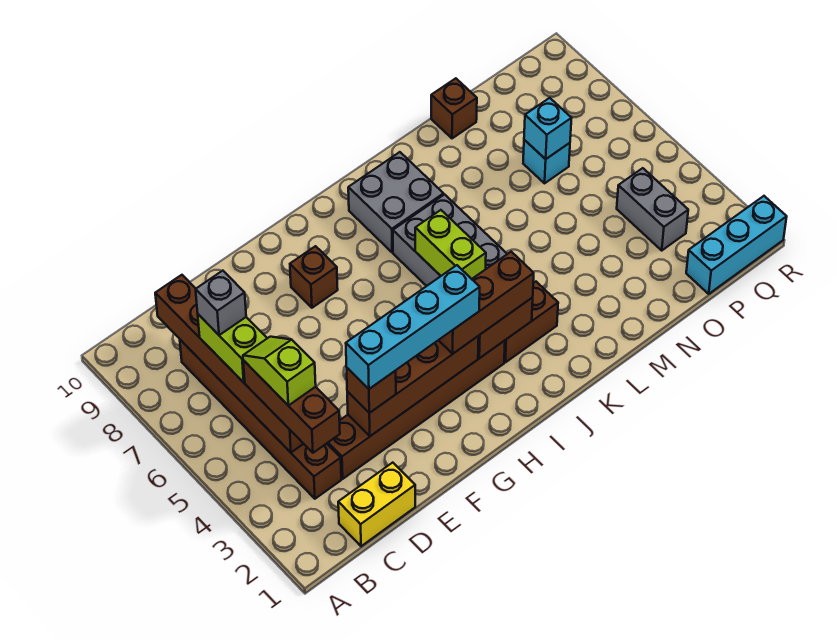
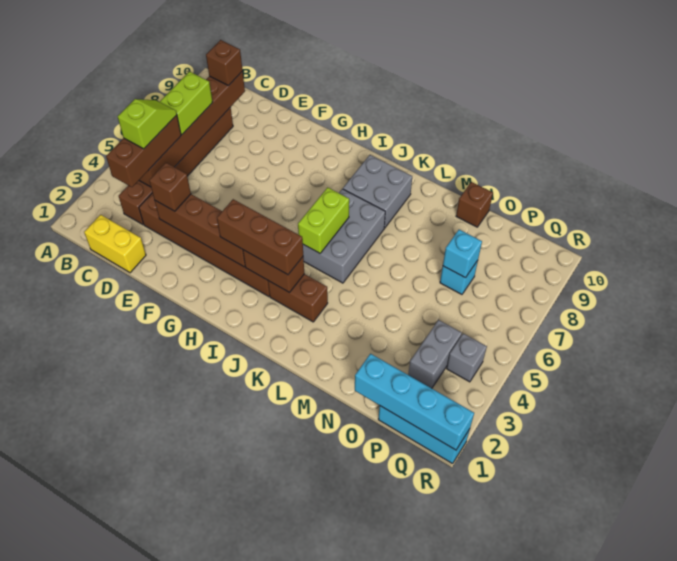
grey brick C7 level 4 -> grey brick Q4 level 1
cyan brick E3:H3 level 4 -> cyan brick O1:R1 level 2
brown brick G8 level 1 -> brown brick C9 level 3

